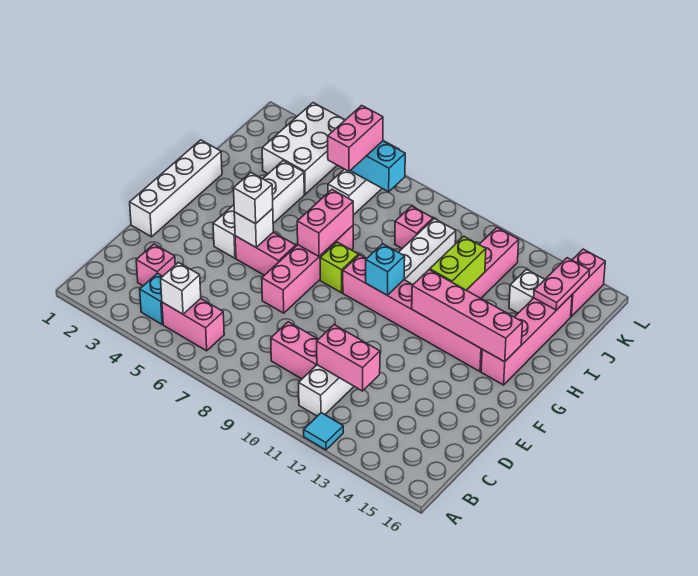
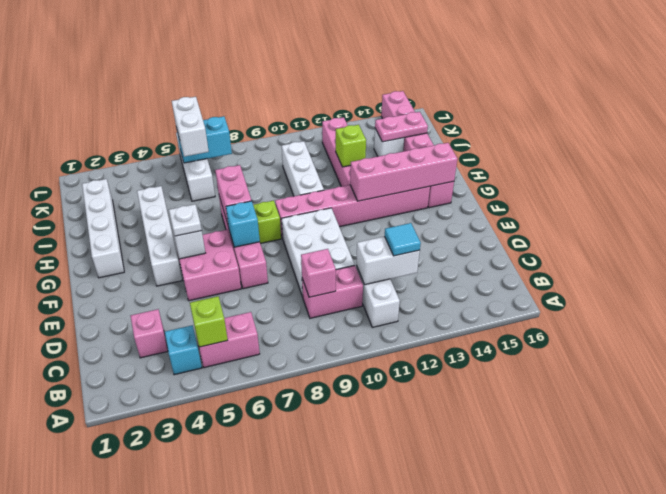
cyan tile A12 level 1 -> cyan tile C12 level 3
white brick B5 level 2 -> lime brick B5 level 2
pink brick C11:C12 level 2 -> white brick C11:C12 level 2
white brick E1:H1 level 1 -> white brick G2:J2 level 1
pink brick F5:F6 level 1 -> pink brick E5:F6 level 1
white brick F5 level 3 -> white plate F5 level 3
cyan brick G10 level 2 -> cyan brick F7 level 2
lime brick H12:I12 level 2 -> lime brick I12 level 2
white brick J3:L4 level 1 -> white brick D9:F10 level 1
pink brick J6:K6 level 3 -> white brick J6:K6 level 3
pink brick J9 level 1 -> pink brick C9 level 2
pink plate J15:K15 level 2 -> pink plate J14:J15 level 2

